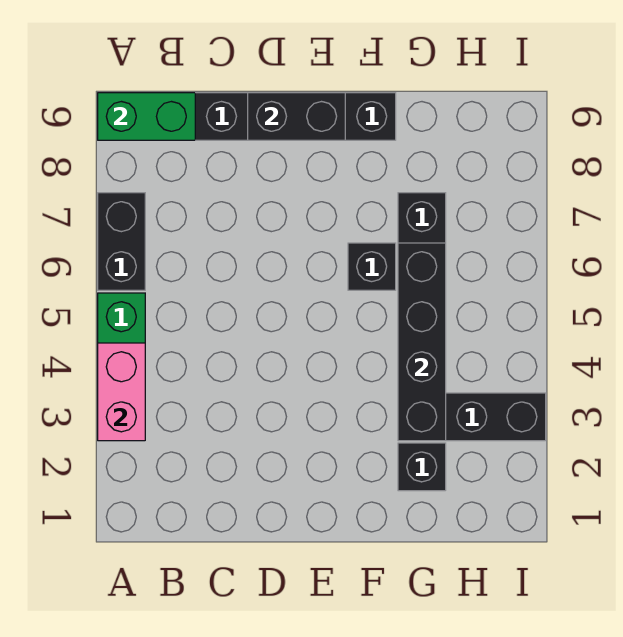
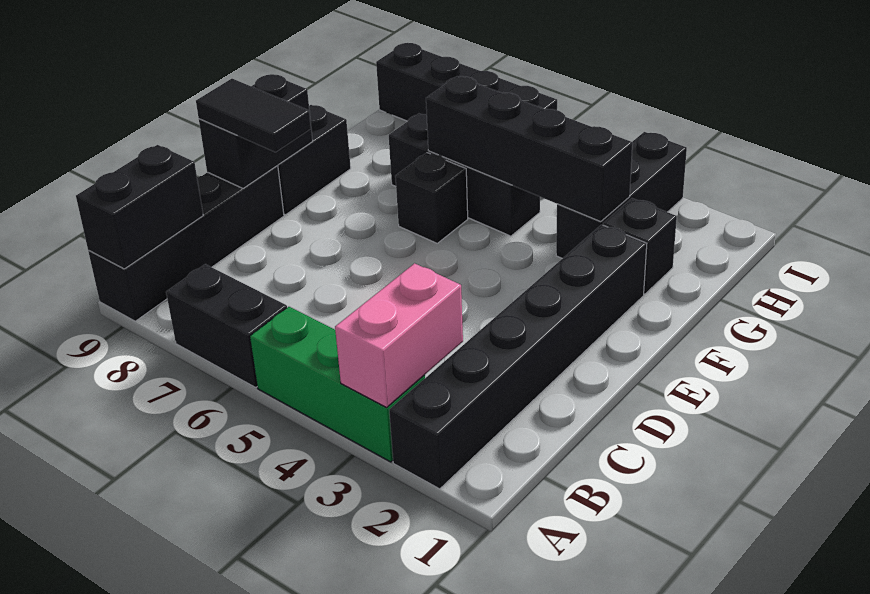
none -> black brick A2:F2 level 1
pink brick A3:A4 level 2 -> pink brick A3:B3 level 2
green brick A9:B9 level 2 -> black brick A9:B9 level 2
none -> black tile D8:D9 level 3
none -> black brick I6:I9 level 1

